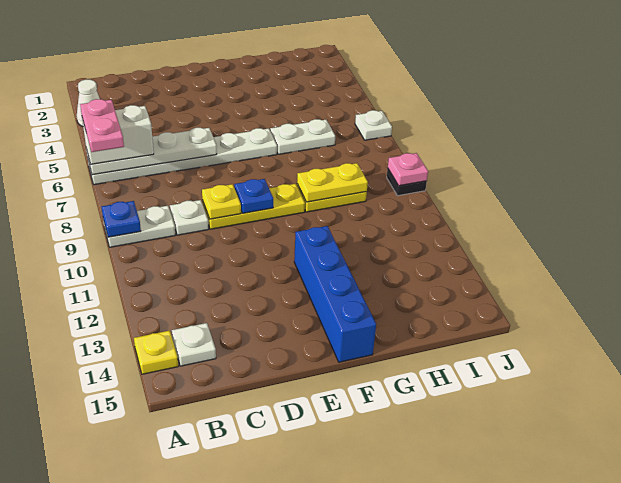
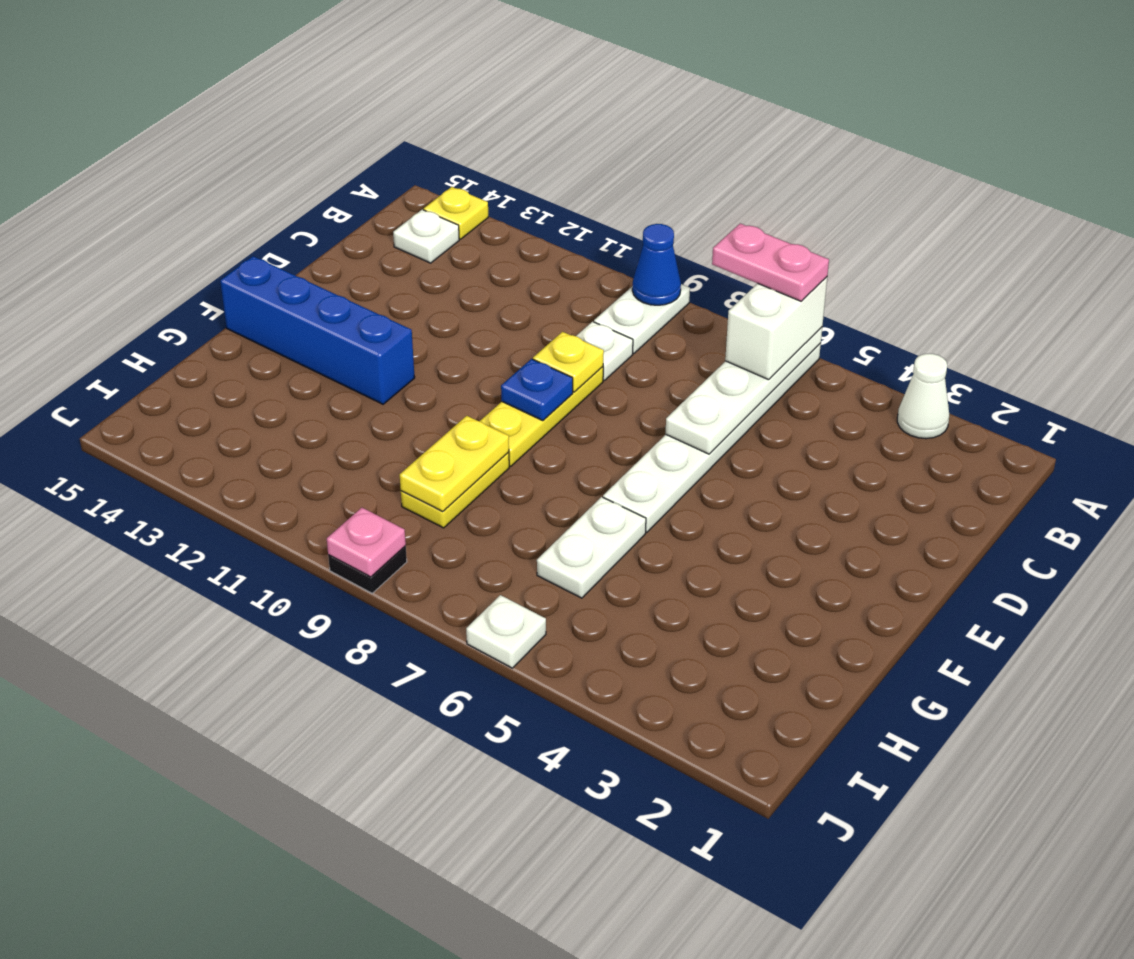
blue plate A9 level 2 -> blue cone A9 level 2

